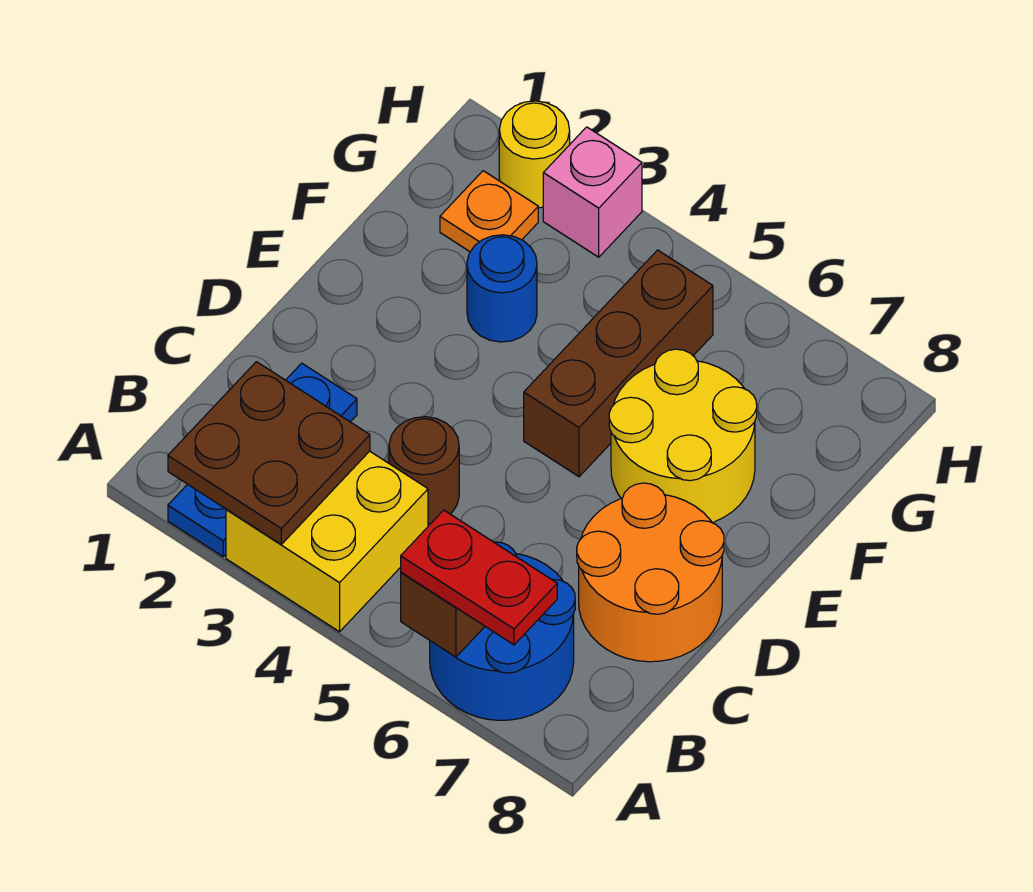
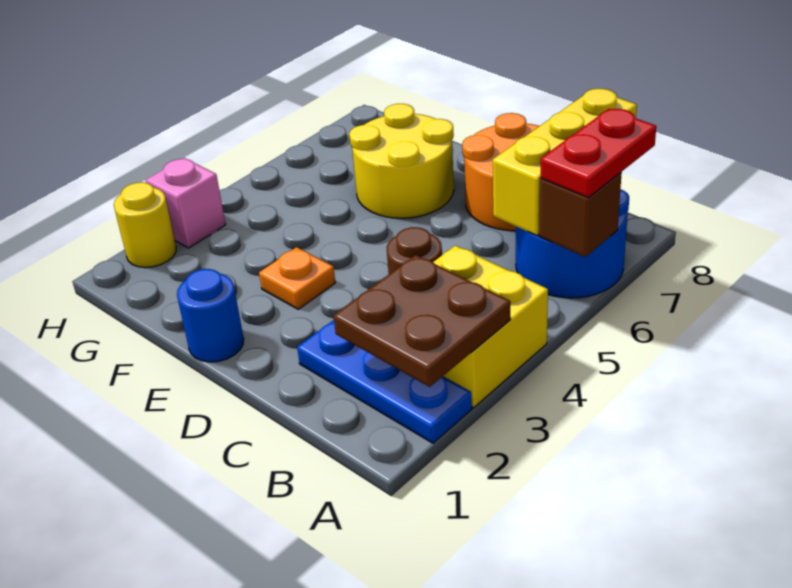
none -> yellow brick B6:B8 level 2
brown brick E5:G5 level 1 -> none
blue round brick F3 level 1 -> blue round brick E1 level 1
orange plate G2 level 1 -> orange plate E3 level 1

